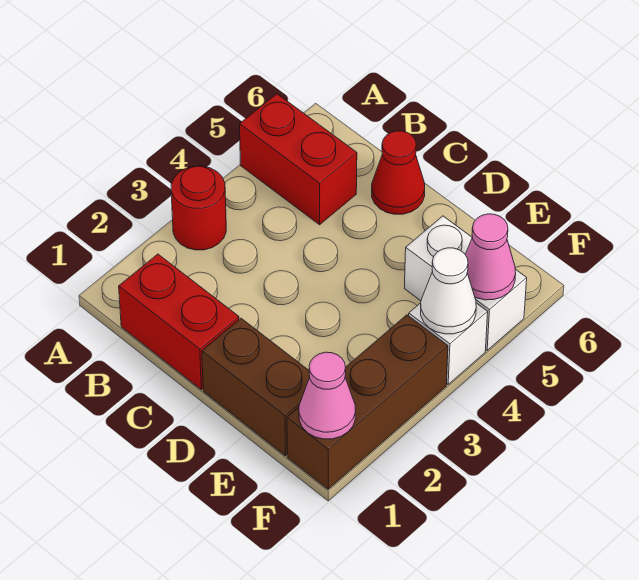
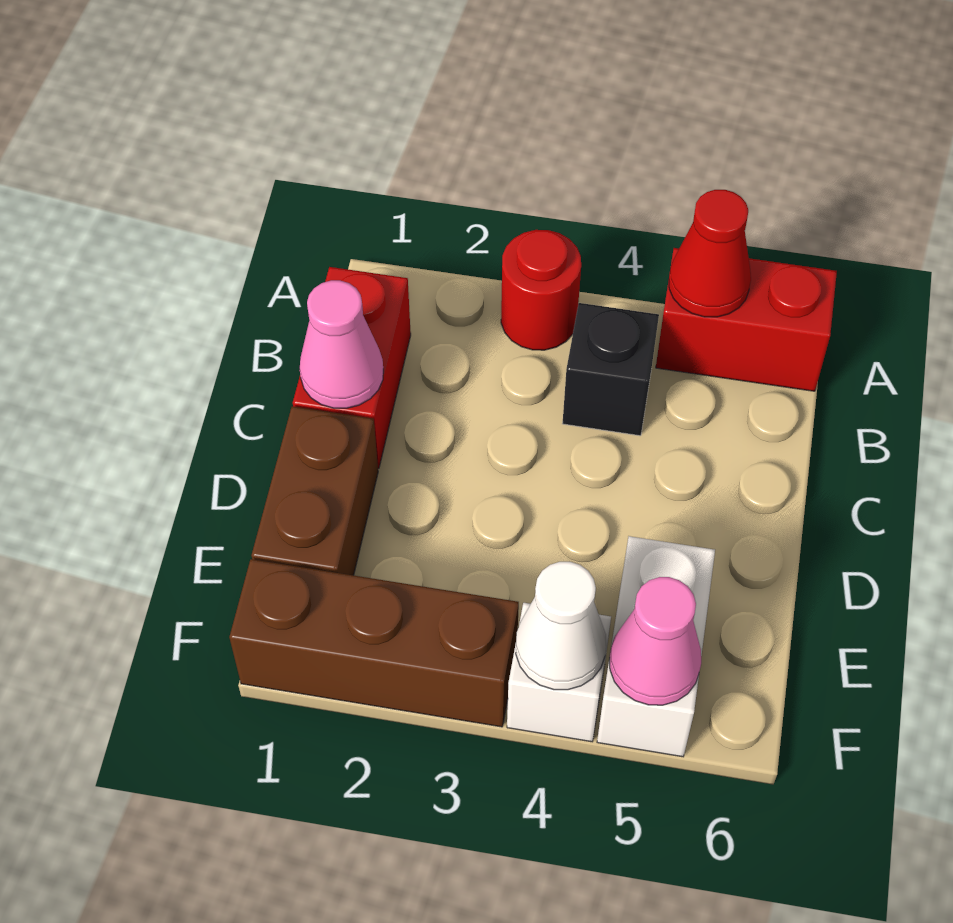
red brick A5:B5 level 1 -> red brick A5:A6 level 1
none -> black brick B4 level 1
red cone C6 level 1 -> red cone A5 level 2
pink cone F1 level 2 -> pink cone C1 level 2

